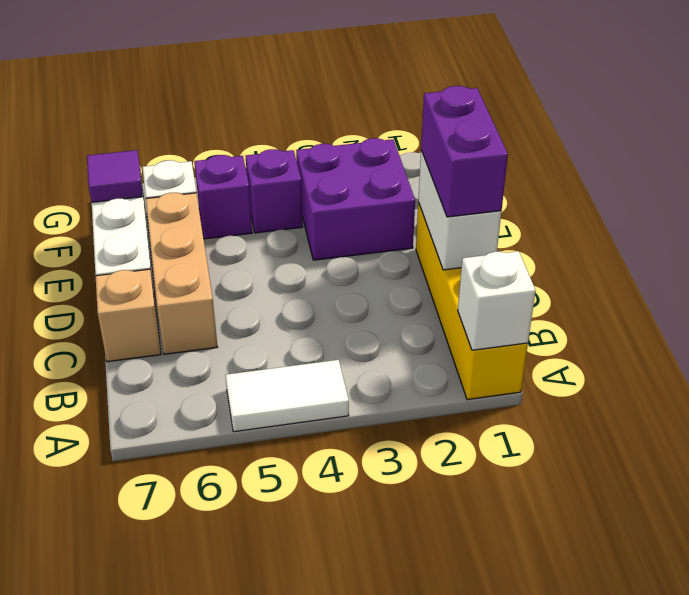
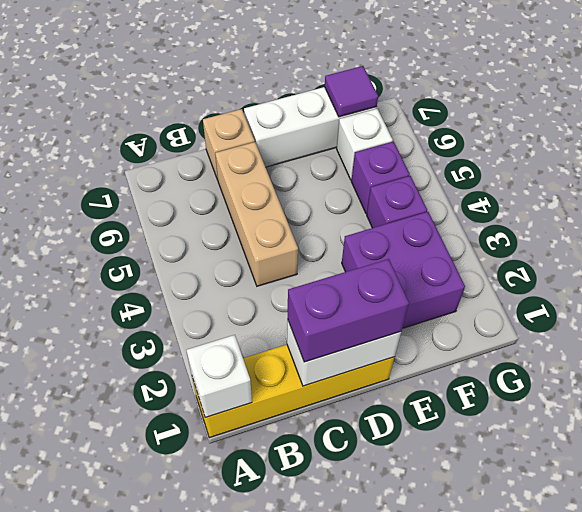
white tile A4:A5 level 1 -> none
tan brick C6:E6 level 1 -> tan brick C4:C6 level 1

